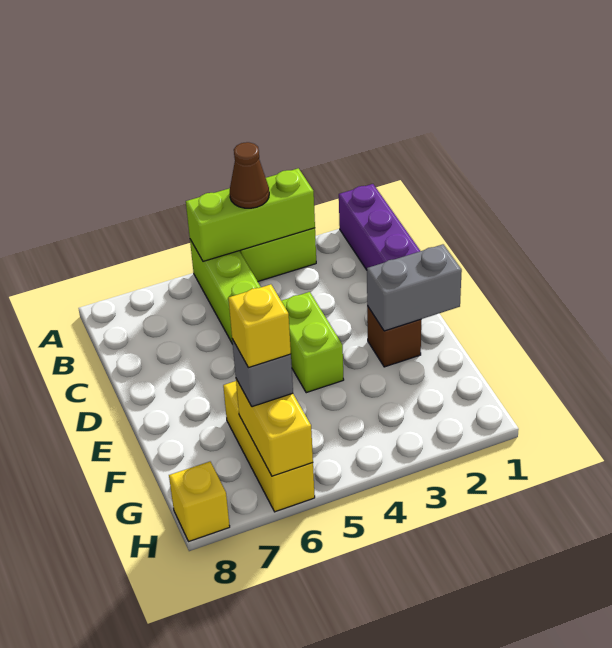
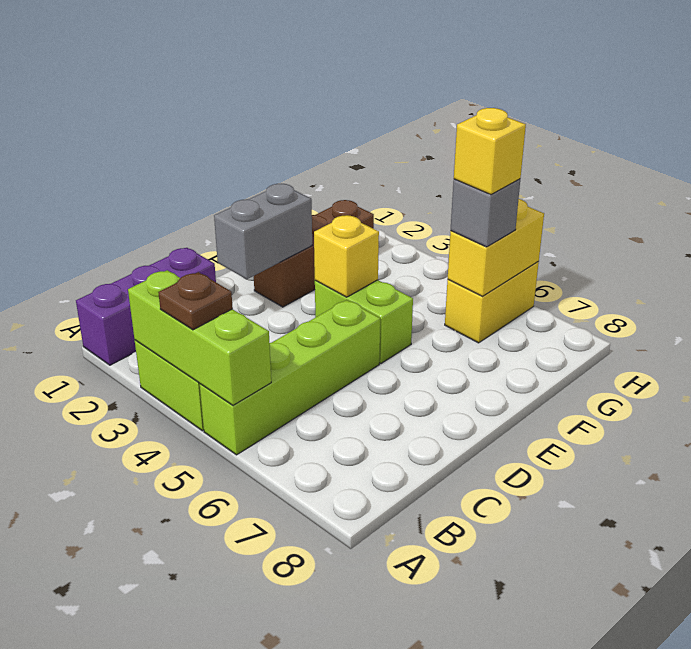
brown cone A4 level 3 -> brown plate A4 level 3
lime brick D4:E4 level 1 -> lime brick E4:E5 level 1
grey brick E1:E2 level 2 -> grey brick D2:E2 level 2
brown brick E2 level 1 -> brown brick E2:G2 level 1
yellow brick F6:H6 level 1 -> yellow brick G6:H6 level 1
yellow brick H8 level 1 -> yellow brick E4 level 2

